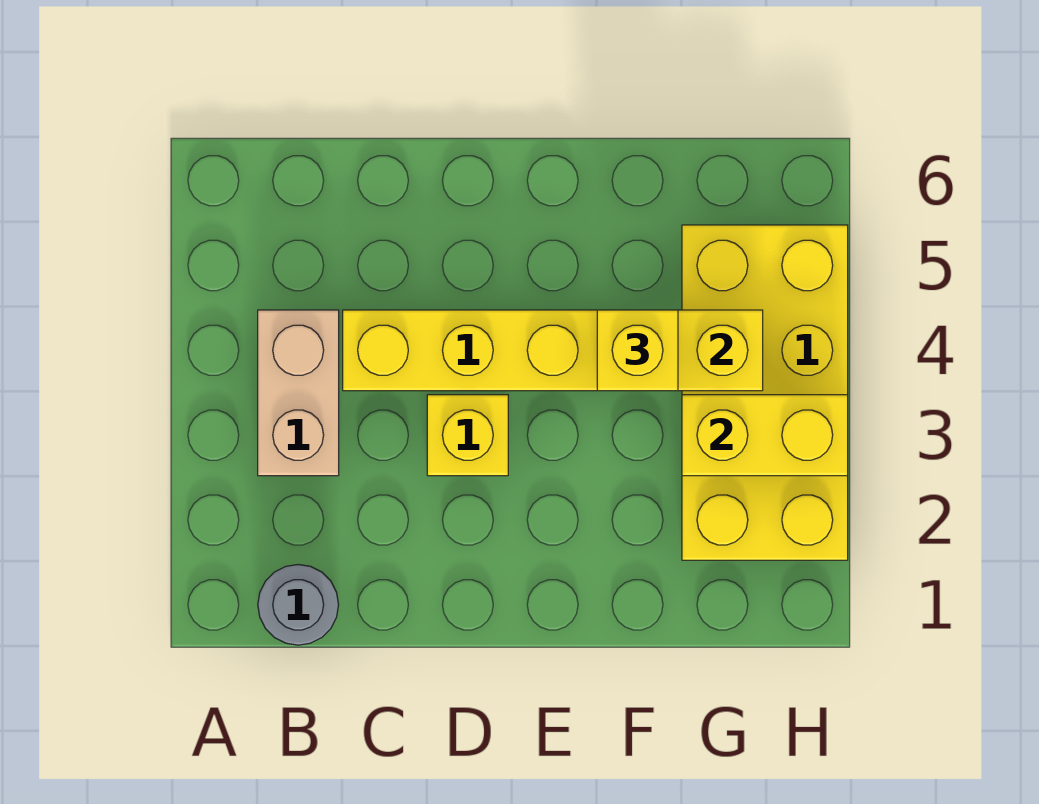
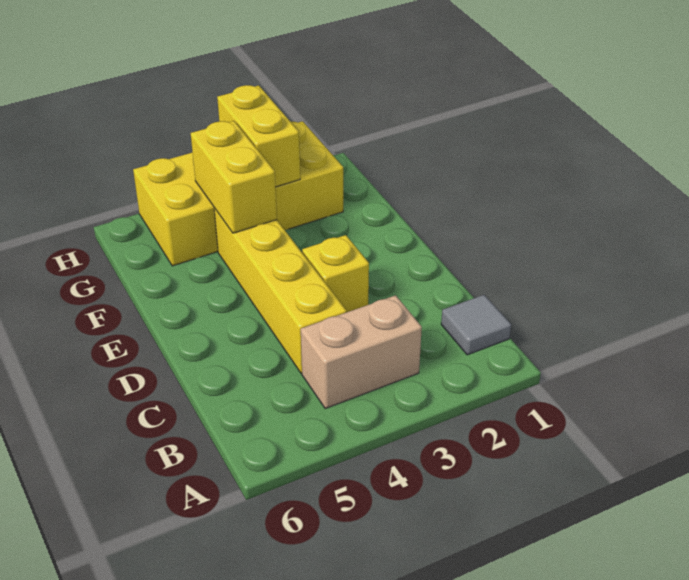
grey round brick B1 level 1 -> grey tile B1 level 1
yellow brick F4 level 3 -> none

